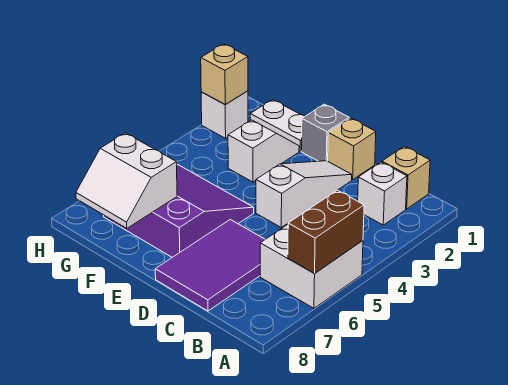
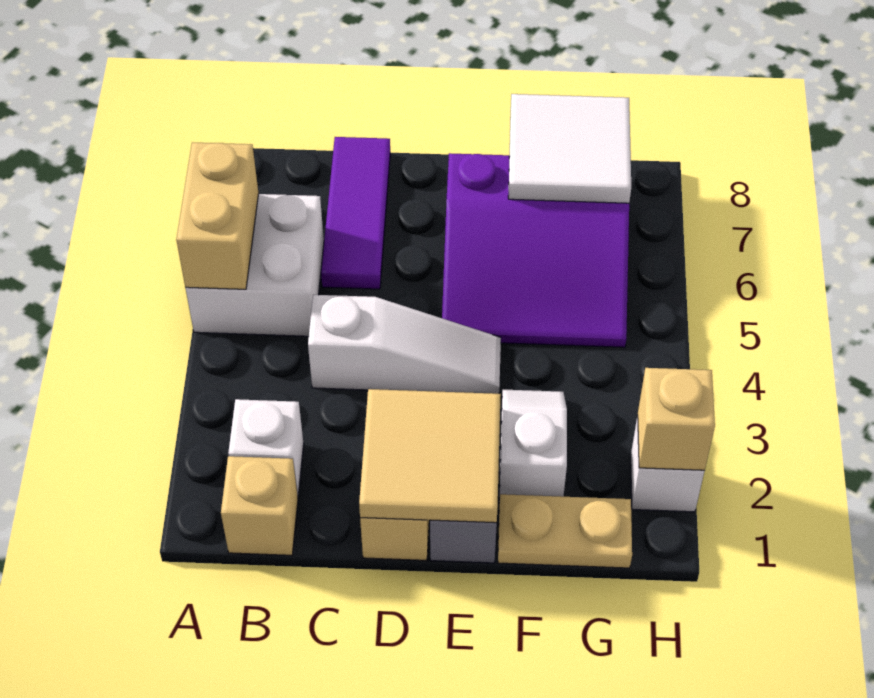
brown brick A5:A6 level 2 -> tan brick A5:A6 level 2
purple tile C6:D8 level 1 -> purple tile C6:C8 level 1
none -> tan tile D1:E2 level 2
white slope D2:D4 level 1 top 4 -> white slope C4:E4 level 1 top C
white plate F1:G1 level 1 -> tan plate F1:G1 level 1
white slope F2:F3 level 1 top 3 -> white slope F2:F3 level 1 top 2
white slope F7:G8 level 2 top 7 -> white tile F7:G8 level 2

